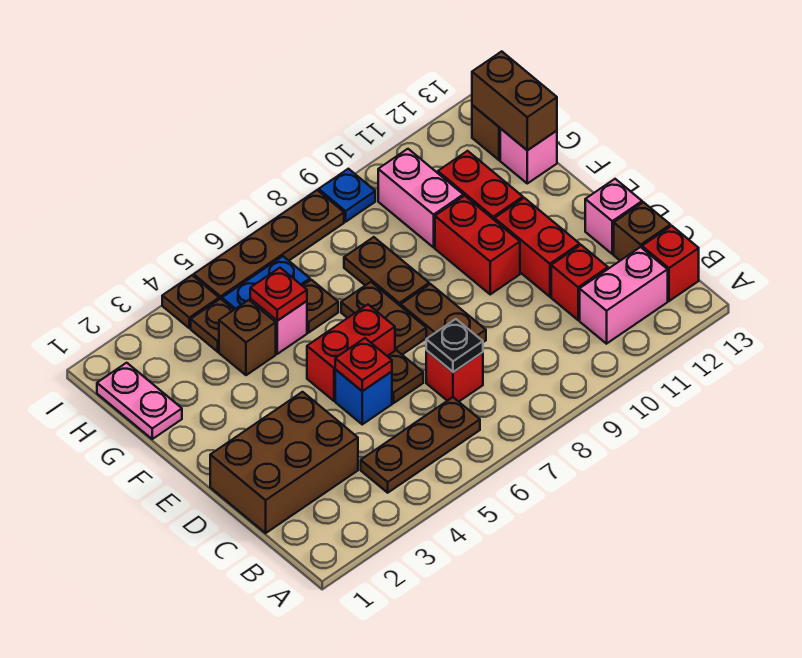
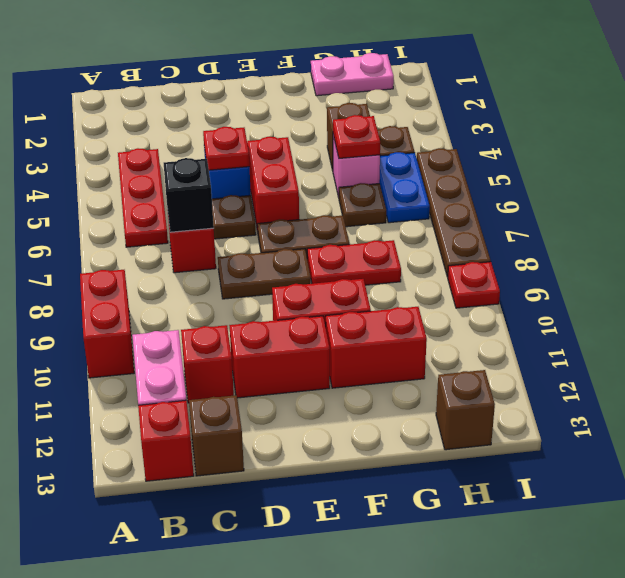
none -> red brick A9:A10 level 1
brown plate B4:B6 level 1 -> red plate B4:B6 level 1
brown brick C1:D3 level 1 -> none
black plate C7 level 2 -> black brick C7 level 2
pink brick D13 level 1 -> none
brown plate F8:G8 level 1 -> red plate F8:G8 level 1
pink brick G10:H10 level 1 -> none
pink brick G13 level 1 -> none
brown brick G13:H13 level 2 -> none
brown plate I4 level 1 -> none
blue plate I9 level 1 -> red plate I9 level 1

